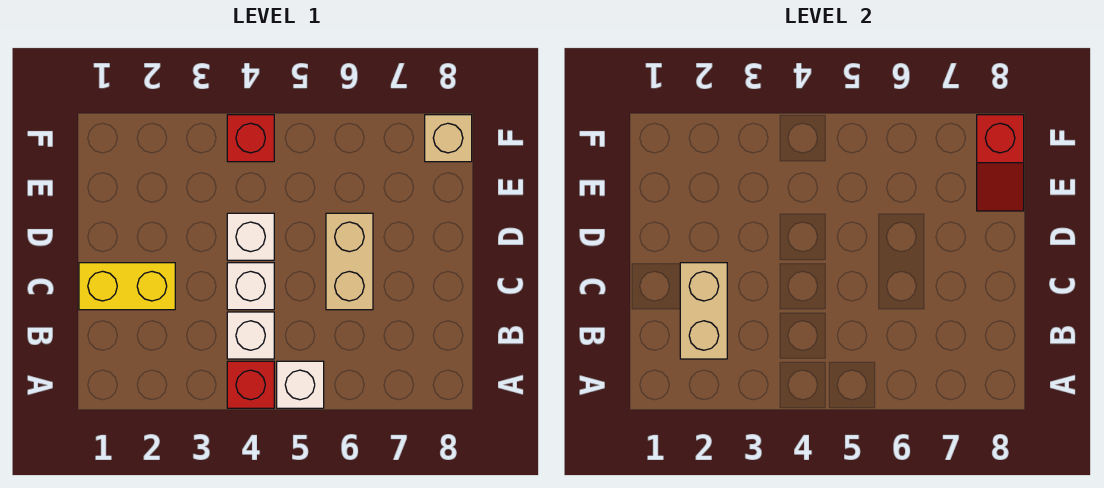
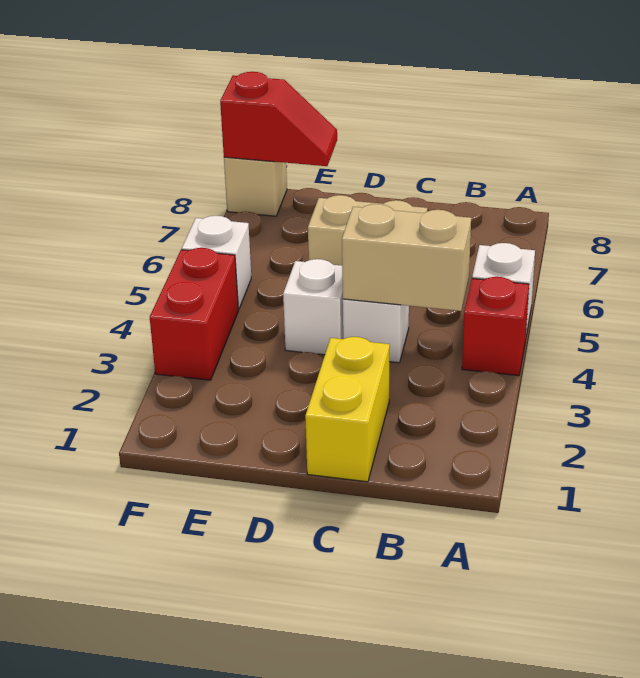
tan brick B2:C2 level 2 -> tan brick B4:C4 level 2
white brick B4 level 1 -> white brick F5 level 1
red brick F4 level 1 -> red brick F3:F4 level 1

